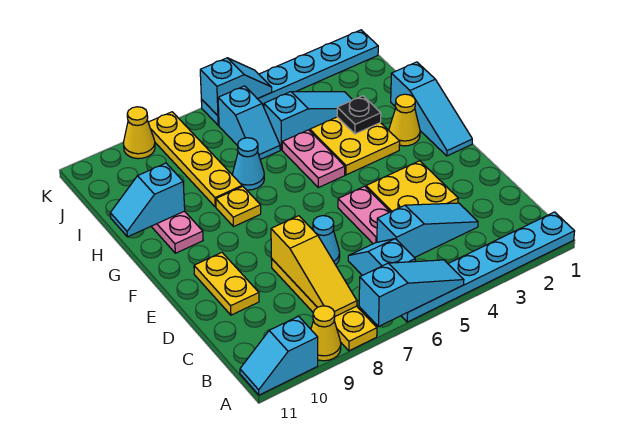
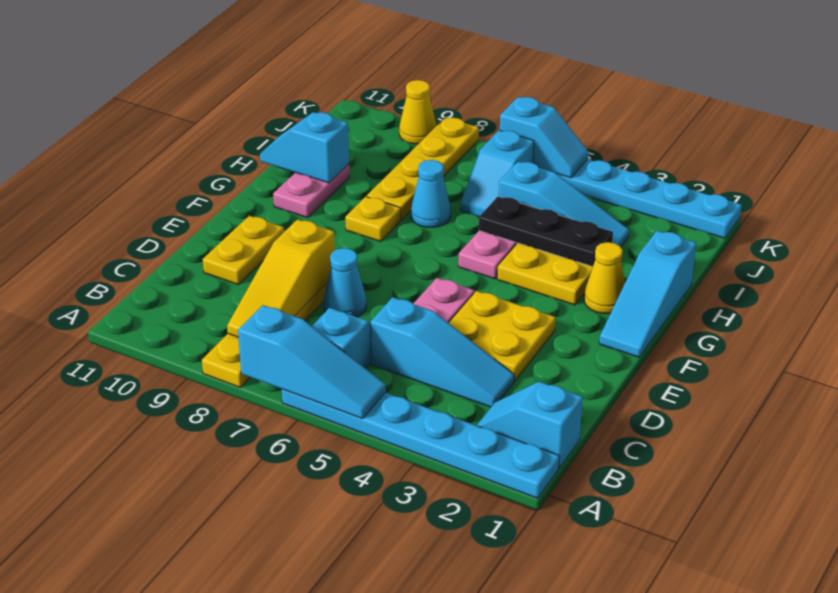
yellow cone A9 level 1 -> none
cyan slope A10:A11 level 1 top 10 -> cyan slope B1:B2 level 1 top 1
black plate H3 level 2 -> black plate H3:H5 level 2

